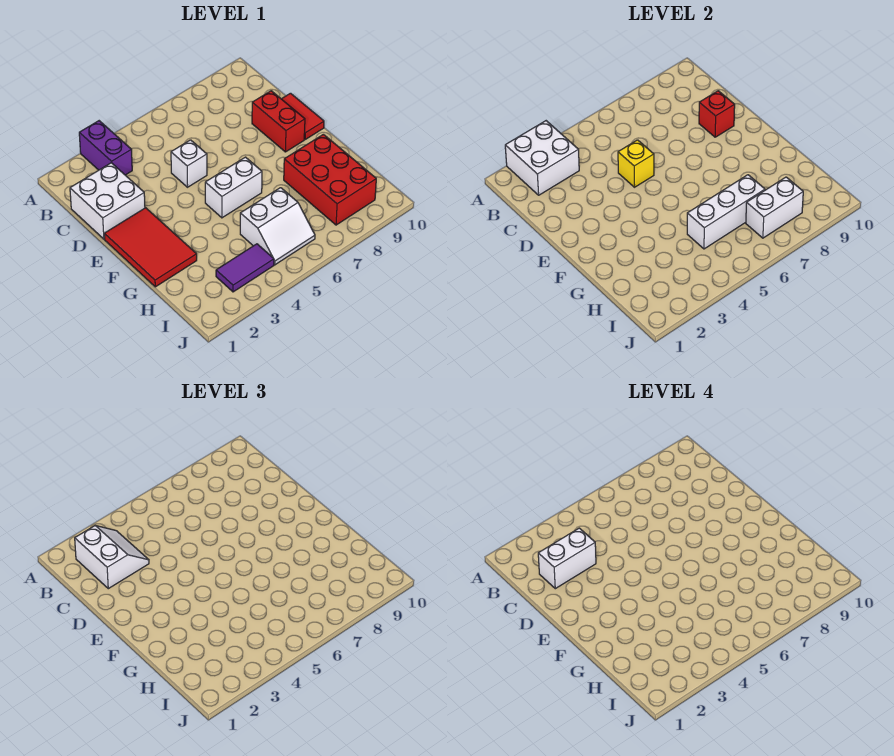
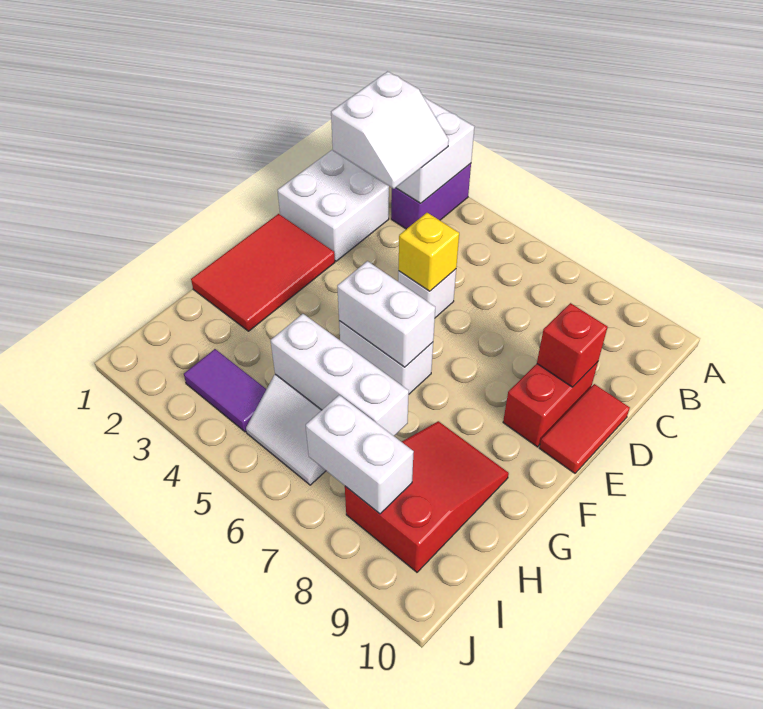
white brick C2:C3 level 4 -> white brick F5:F6 level 2
red brick G8:I9 level 1 -> red slope G8:I9 level 1 top I

